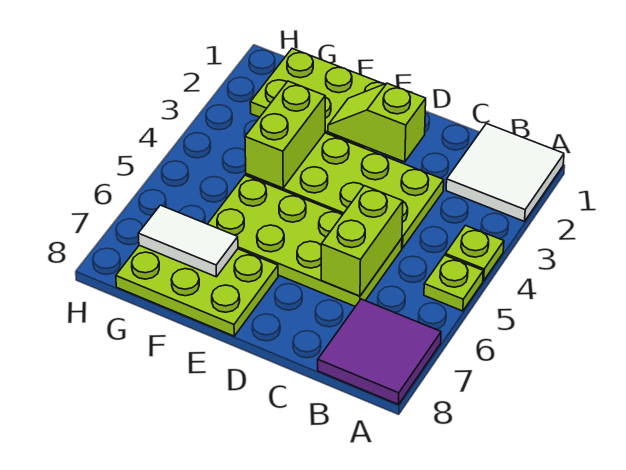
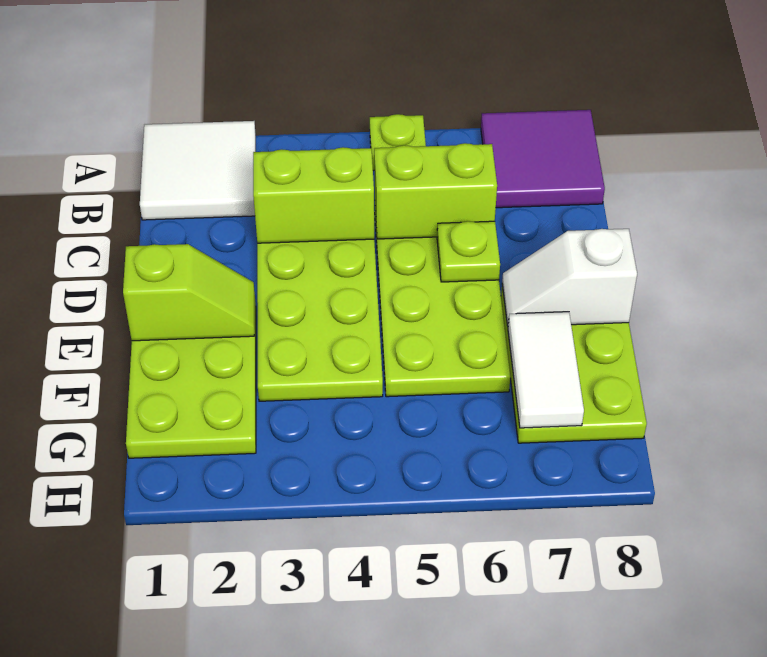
lime plate A4 level 1 -> lime plate D6 level 2
lime slope D2:E2 level 2 top D -> lime slope E1:E2 level 2 top 1
none -> white slope E7:E8 level 2 top 8
lime brick F3:F4 level 2 -> lime brick C3:C4 level 2

